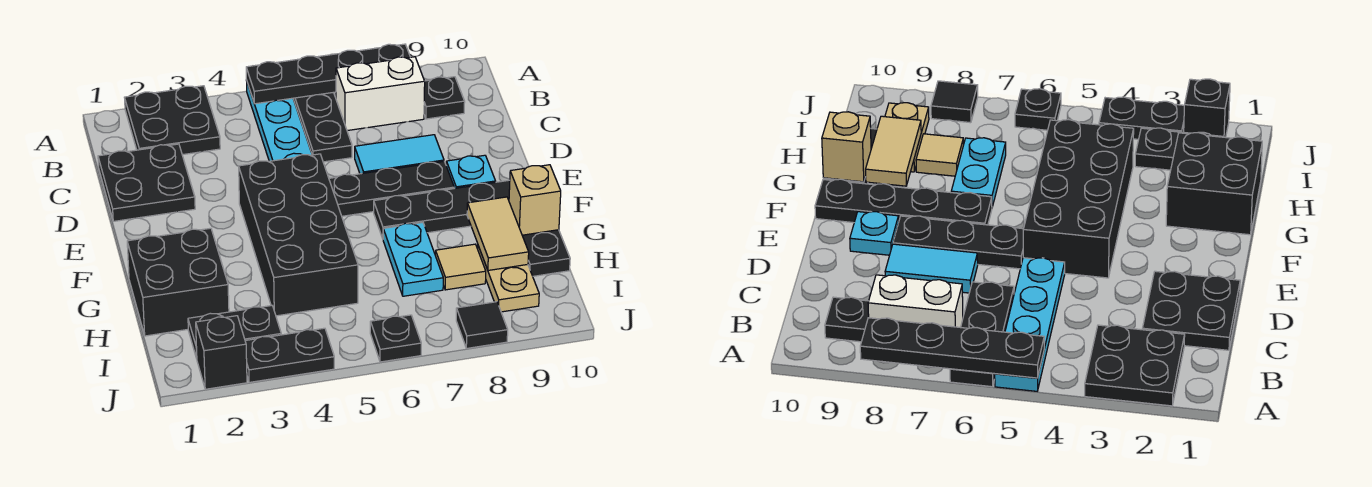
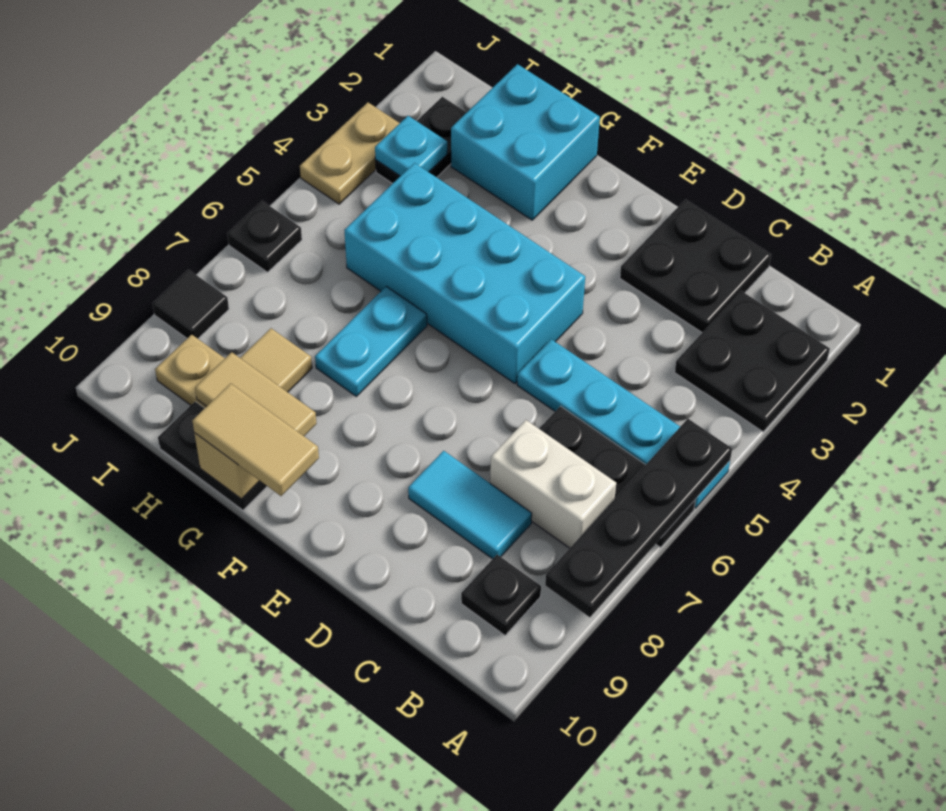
white brick B7:B8 level 1 -> white brick B7:C7 level 1
cyan tile D7:D8 level 1 -> cyan tile C8:D8 level 1
black brick E4:H5 level 1 -> cyan brick E4:H5 level 1
black plate E6:E8 level 1 -> none
cyan plate E9 level 1 -> cyan plate I3 level 2
black plate F7:F10 level 1 -> none
none -> tan tile F10:G10 level 3
black brick G1:H2 level 1 -> cyan brick G1:H2 level 1
cyan plate G7:H7 level 1 -> cyan plate G6:G7 level 1
black brick J2 level 1 -> none
black plate J3:J4 level 1 -> tan plate J3:J4 level 1

